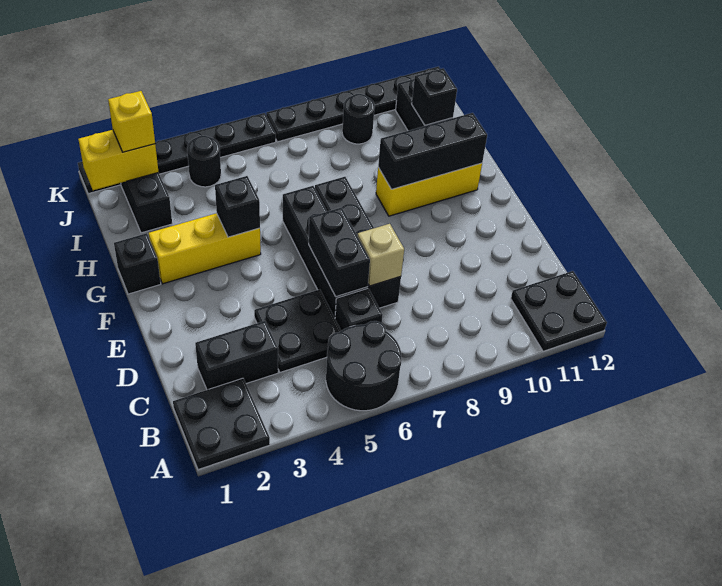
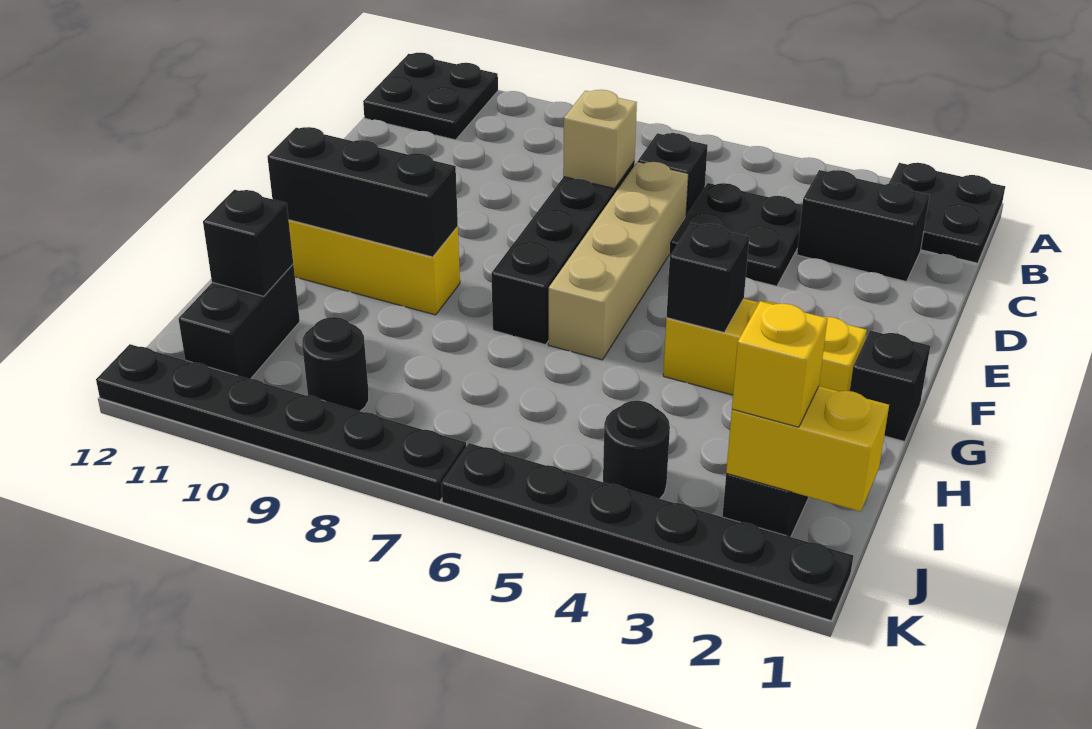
black round brick A5:B6 level 1 -> none
black brick D6:G6 level 1 -> tan brick D6:G6 level 1
black brick D6:E6 level 2 -> none

